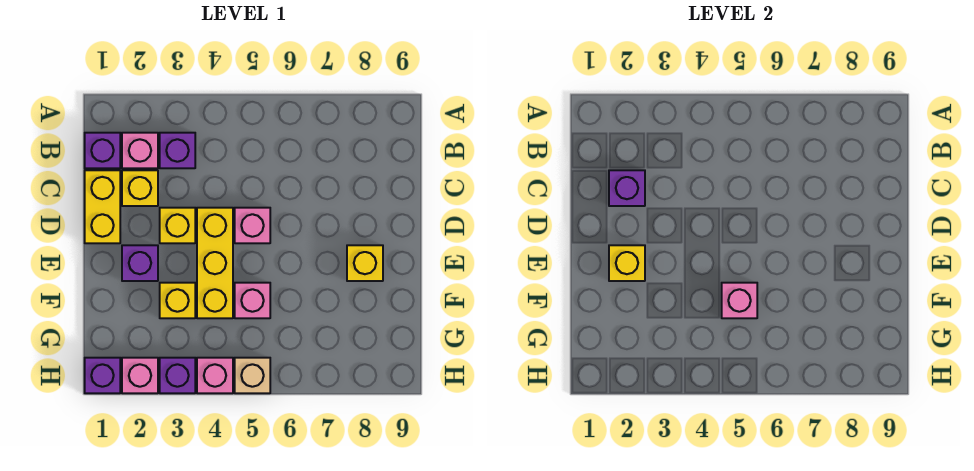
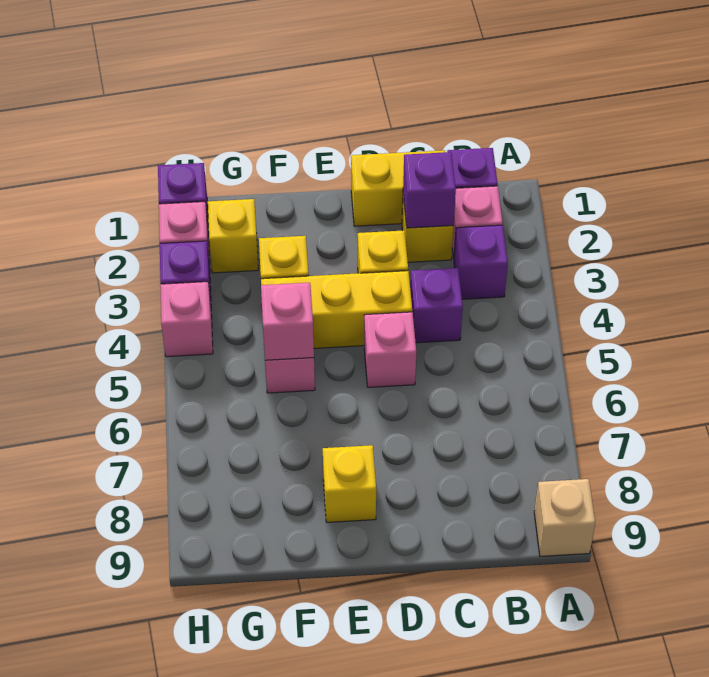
purple brick E2 level 1 -> purple brick C4 level 1
yellow brick E2 level 2 -> yellow brick G2 level 1
tan brick H5 level 1 -> tan brick A9 level 1

